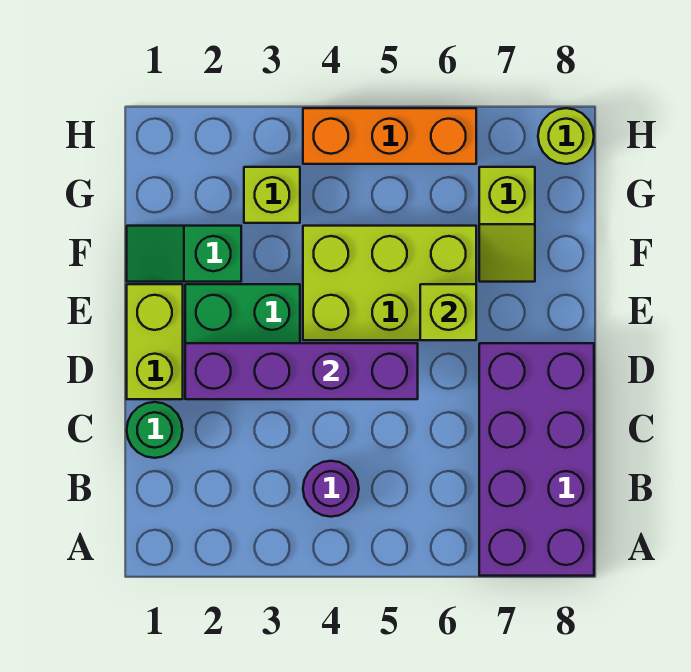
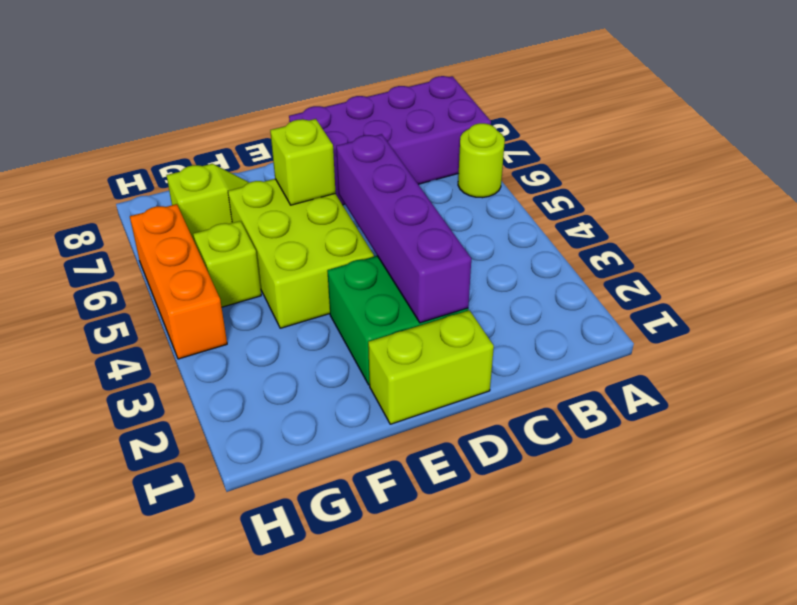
purple round brick B4 level 1 -> none
green round brick C1 level 1 -> none
green slope F1:F2 level 1 top 2 -> none
lime brick G3 level 1 -> lime brick G5 level 1
lime round brick H8 level 1 -> lime round brick A6 level 1

